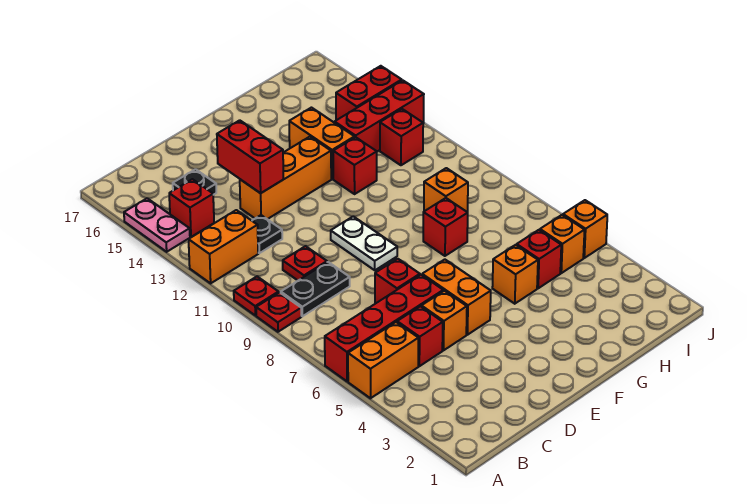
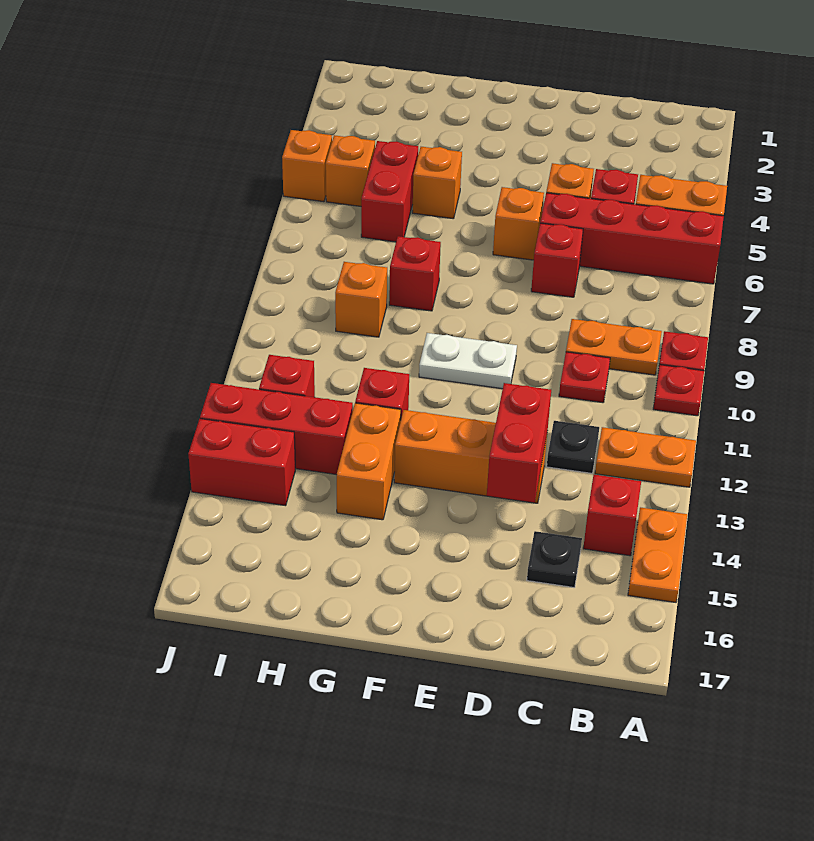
orange brick A12:B12 level 1 -> orange plate A12:B12 level 1
pink plate A14:A15 level 1 -> orange plate A14:A15 level 1
black plate B9:C9 level 1 -> orange plate B9:C9 level 1
orange brick E5:E6 level 1 -> orange brick E6 level 1
white plate E9:E10 level 1 -> white plate E10:F10 level 1
red brick H5 level 1 -> red brick H5:H6 level 1

